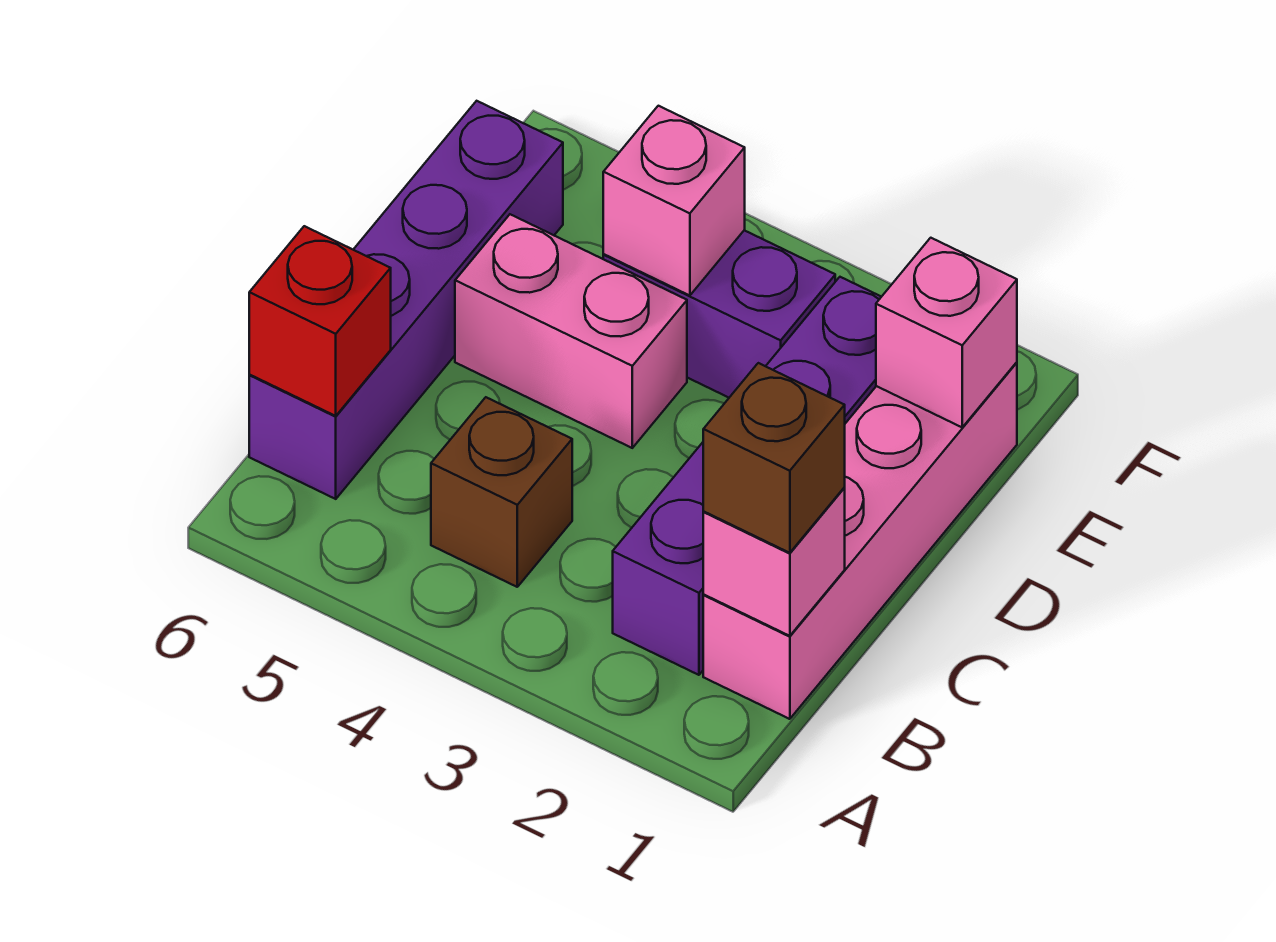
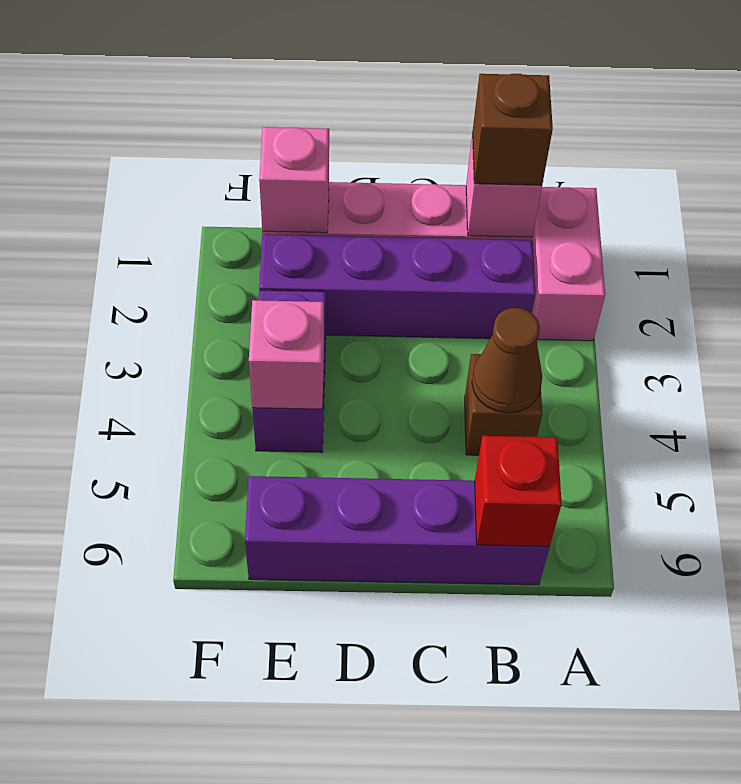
none -> brown cone B4 level 2
pink brick D4:D5 level 1 -> pink brick A1:A2 level 1

